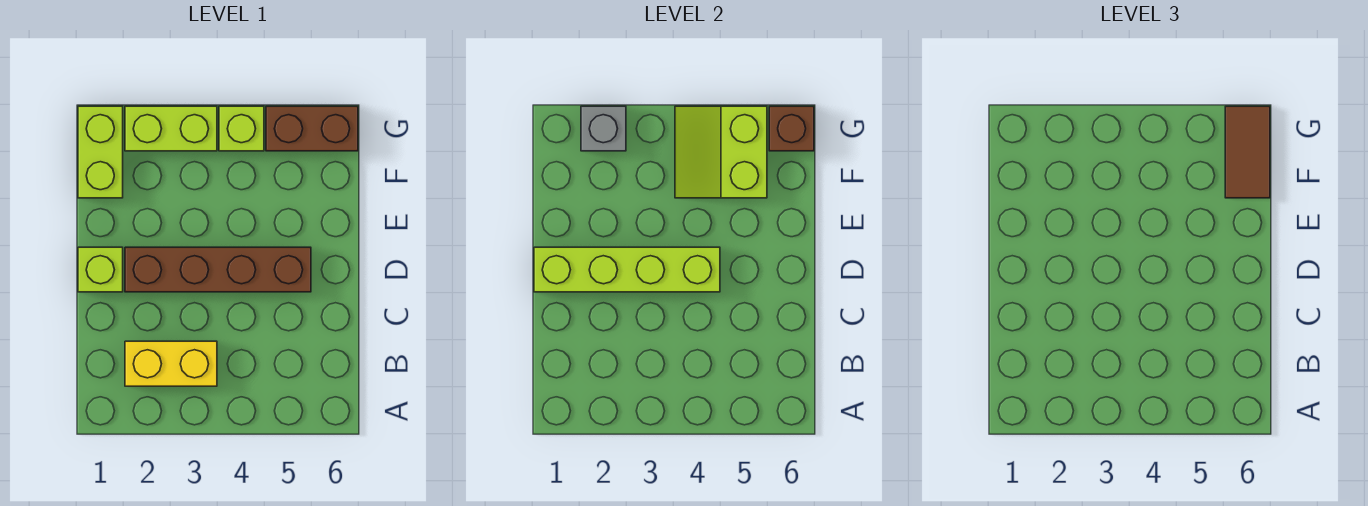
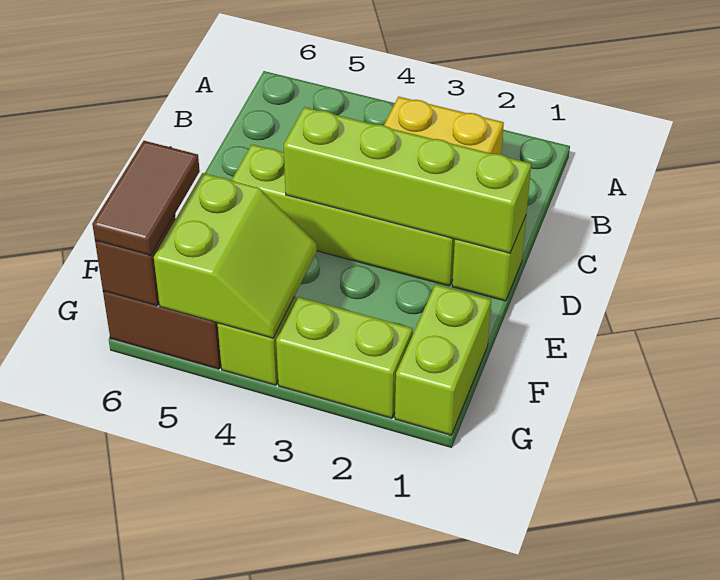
brown brick D2:D5 level 1 -> lime brick D2:D5 level 1
grey brick G2 level 2 -> none

